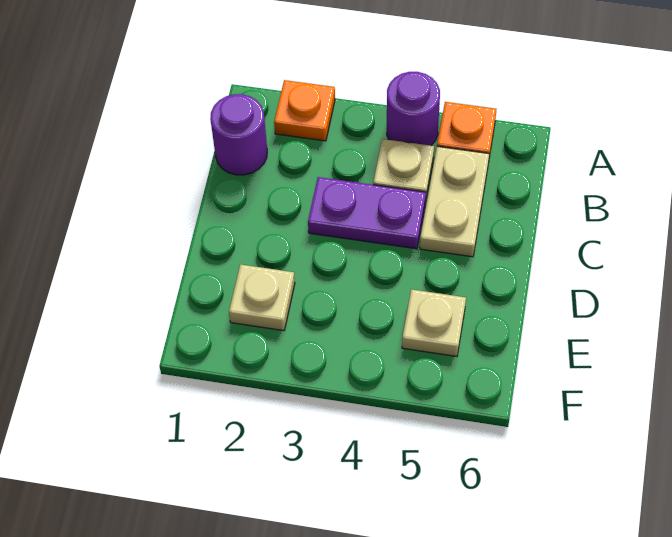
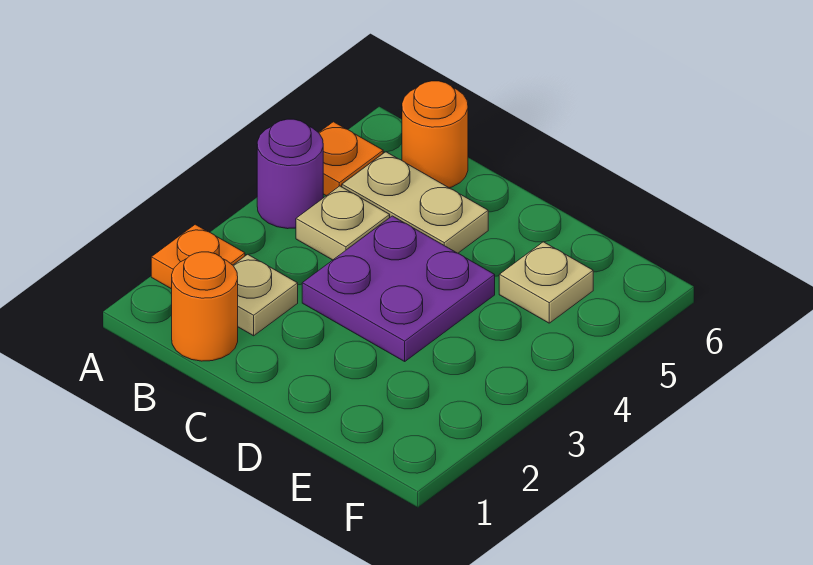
purple round brick B1 level 1 -> orange round brick B1 level 1
none -> orange round brick B6 level 1
purple plate C3:C4 level 1 -> purple plate C3:D4 level 1
tan plate E2 level 1 -> tan plate B2 level 1

